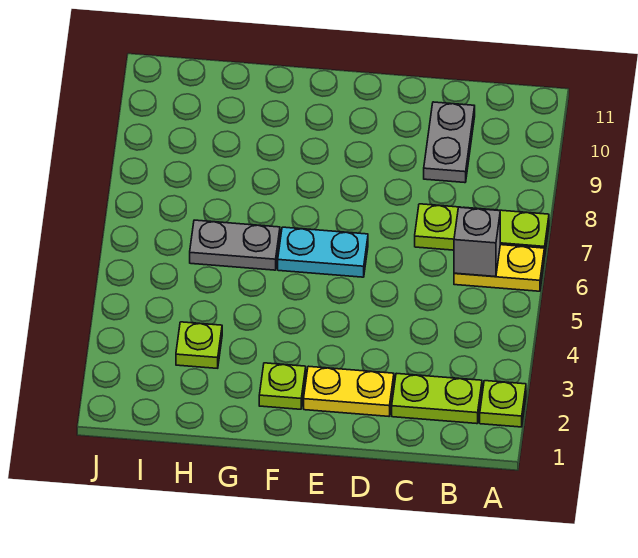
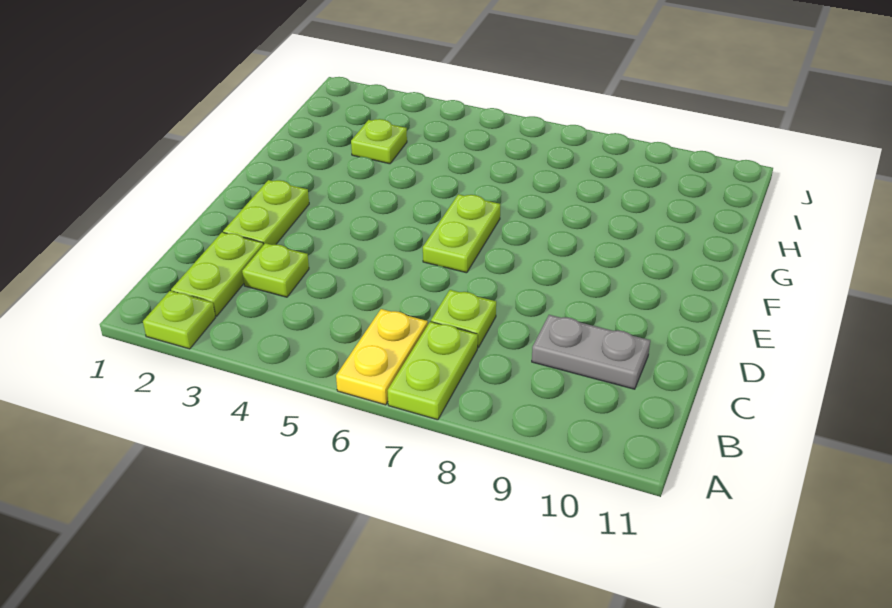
grey brick B6 level 2 -> none
yellow plate D2:E2 level 1 -> lime plate D2:E2 level 1
cyan plate E6:F6 level 1 -> lime plate E6:F6 level 1
lime plate F2 level 1 -> lime plate C3 level 1
grey plate G6:H6 level 1 -> none

